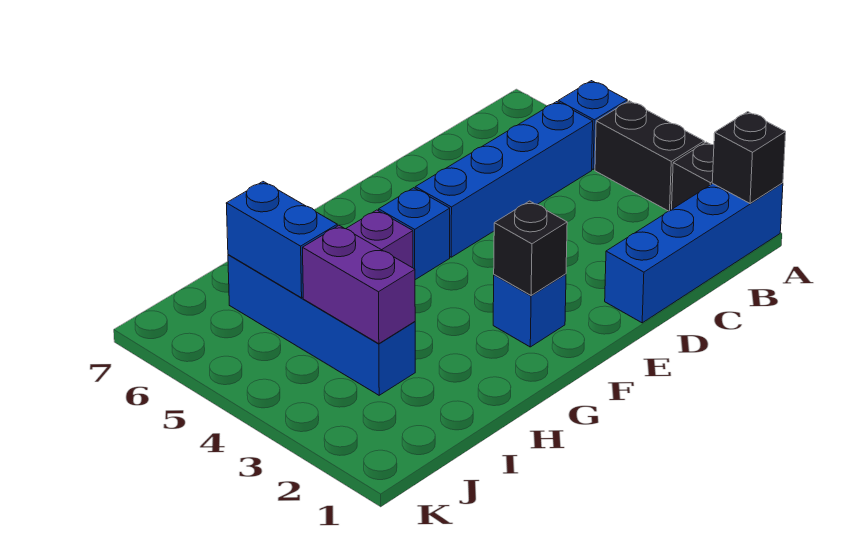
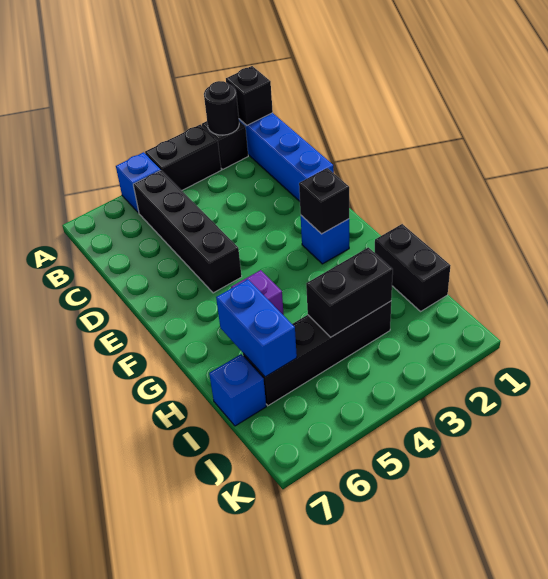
none -> black round brick A2 level 2
blue brick B5:E5 level 1 -> black brick B5:E5 level 1
blue brick F5 level 1 -> blue brick I7 level 1
none -> black brick H1:I1 level 1
blue brick I3:I6 level 1 -> black brick I3:I6 level 1
purple brick I3:I4 level 2 -> black brick I3:I4 level 2
blue brick I5:I6 level 2 -> blue brick H6:I6 level 2

